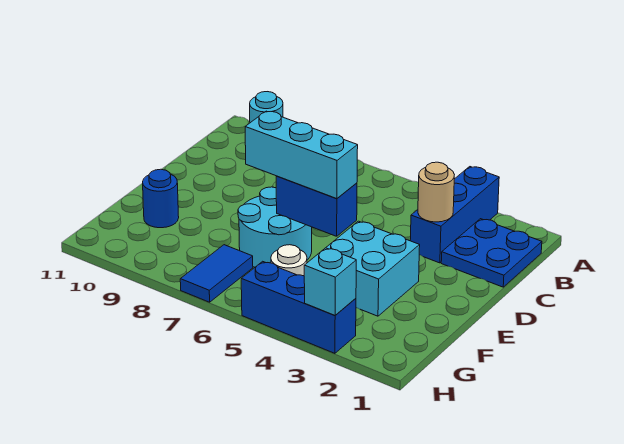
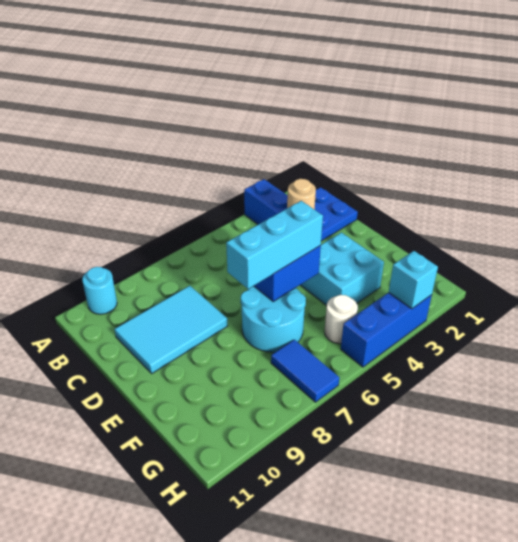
none -> cyan tile C8:D10 level 1
blue round brick F10 level 1 -> none

